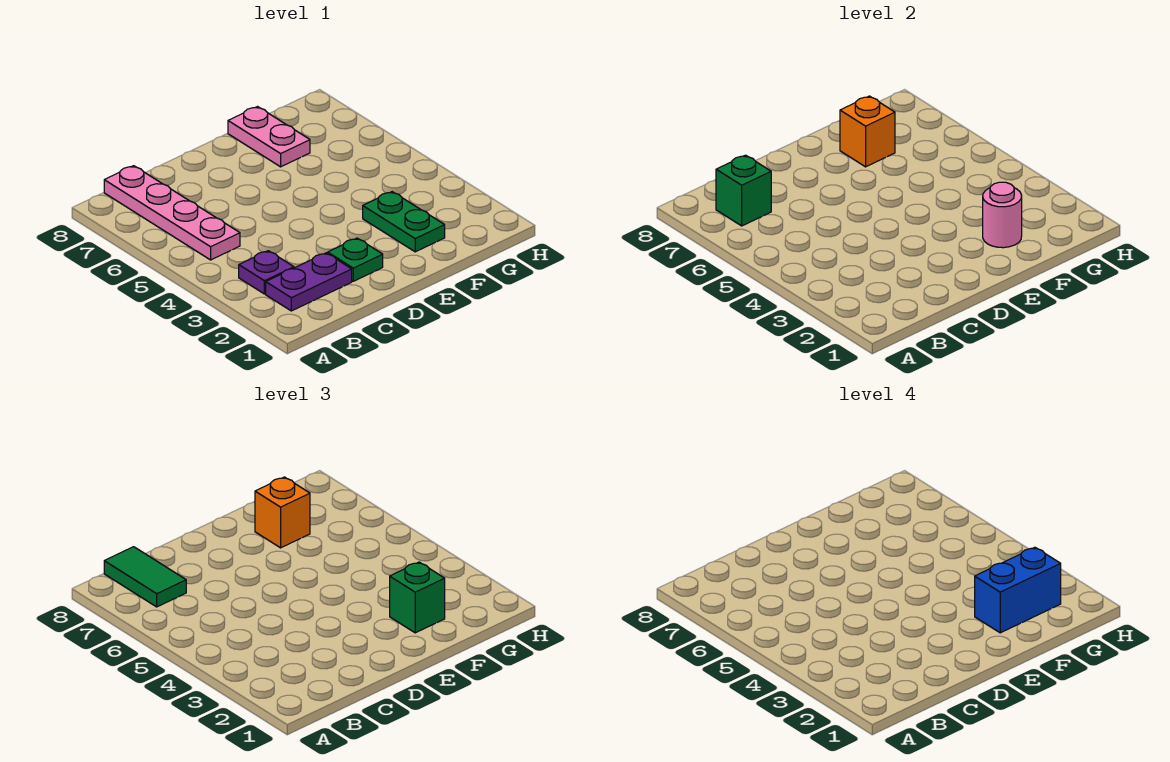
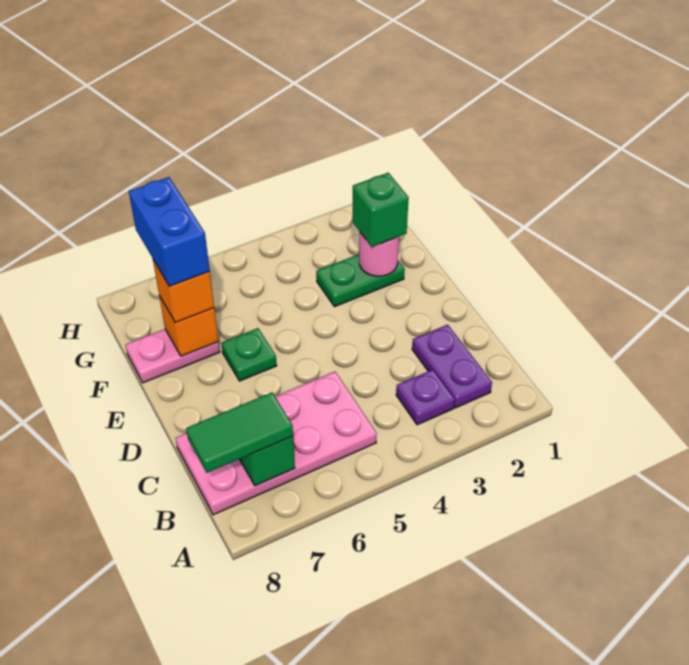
pink plate B5:B8 level 1 -> pink plate B5:C8 level 1
green plate D2 level 1 -> green plate E6 level 1
blue brick F2:G2 level 4 -> blue brick F7:G7 level 4

